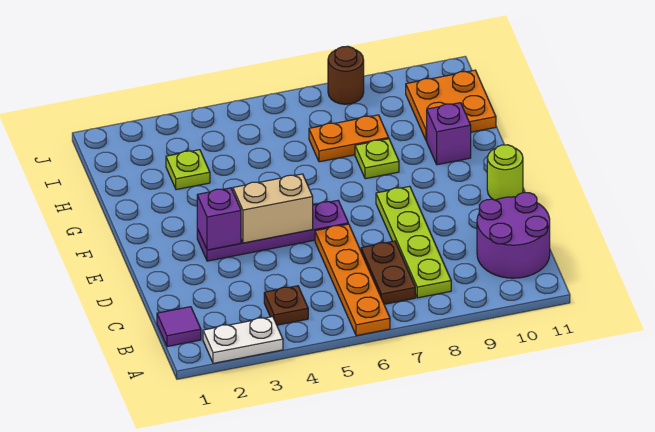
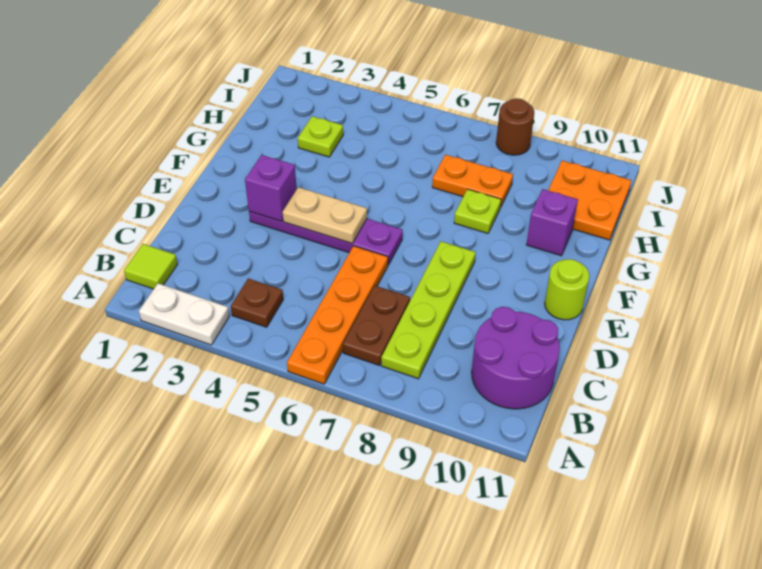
purple tile B1 level 1 -> lime tile B1 level 1
tan brick E4:E5 level 2 -> tan plate E4:E5 level 2

